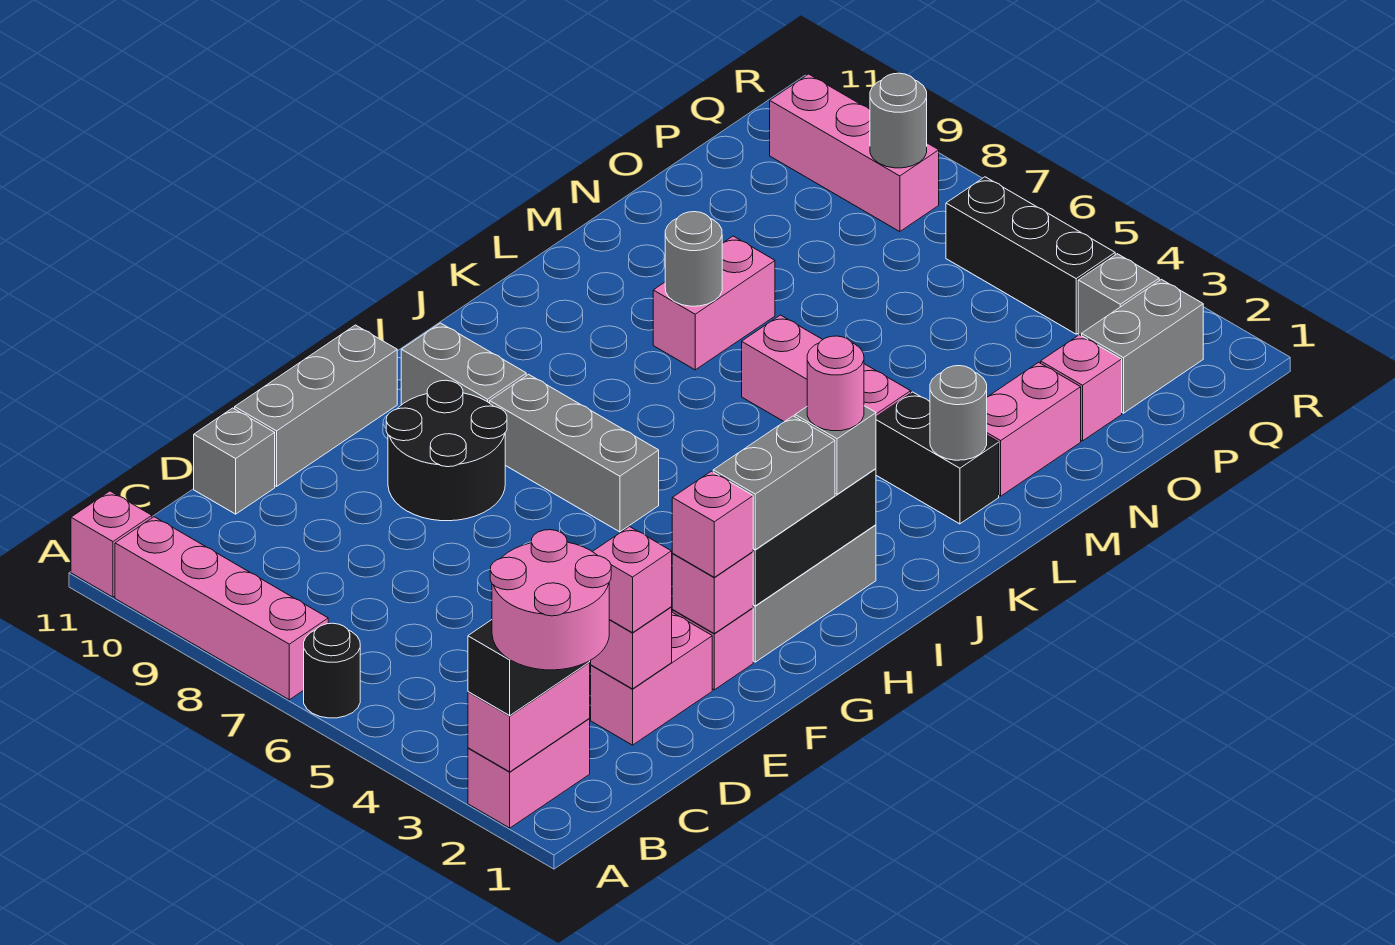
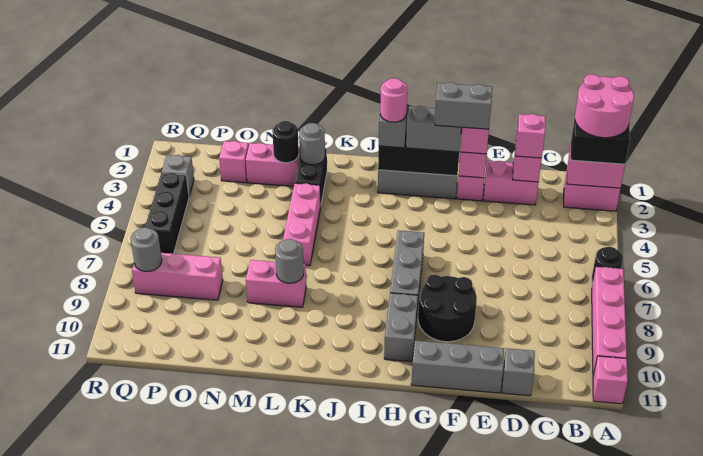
none -> black round brick M2 level 2
grey brick P2:Q2 level 1 -> grey brick F2:G2 level 4
pink brick Q8:Q10 level 1 -> pink brick O8:Q8 level 1

